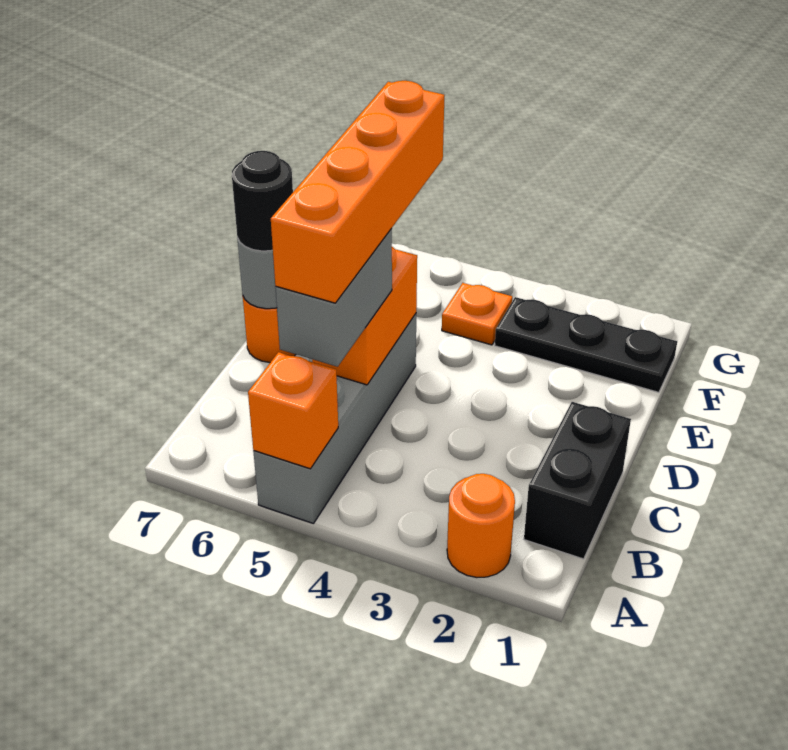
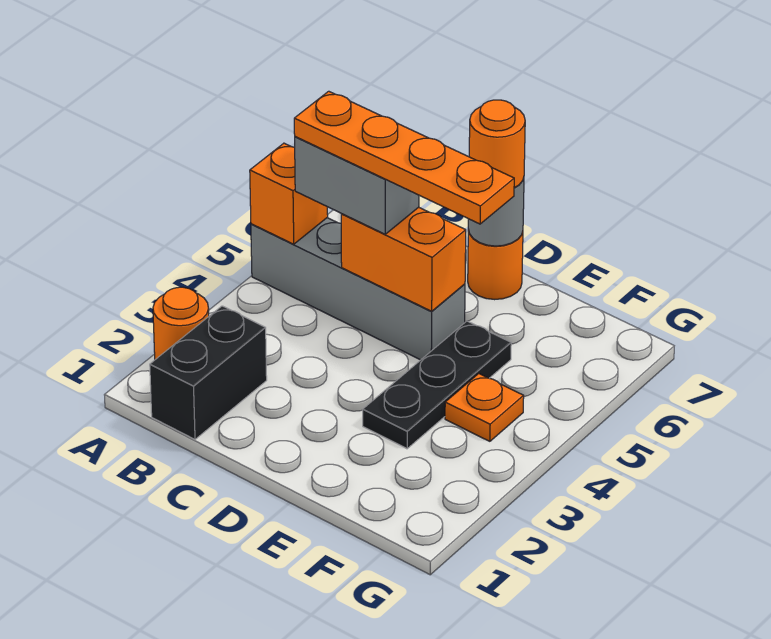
black brick B1:C1 level 1 -> black brick B1:B2 level 1
orange brick B5:E5 level 4 -> orange plate B5:E5 level 4
black round brick D7 level 3 -> orange round brick D7 level 3
black plate F1:F3 level 1 -> black plate E3:E5 level 1

